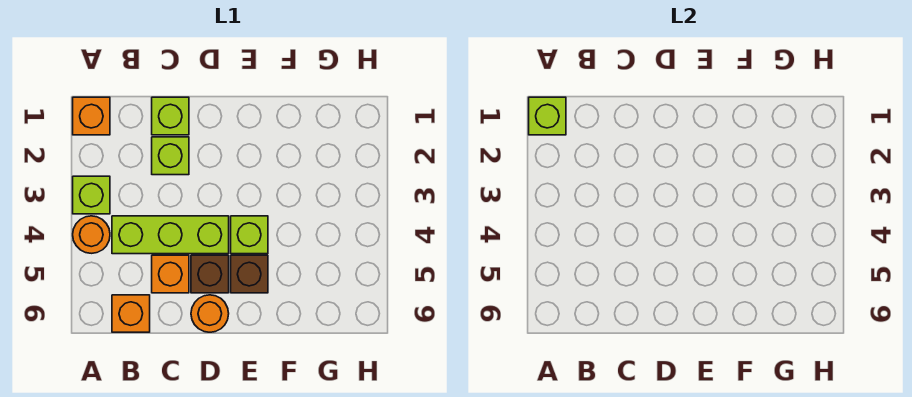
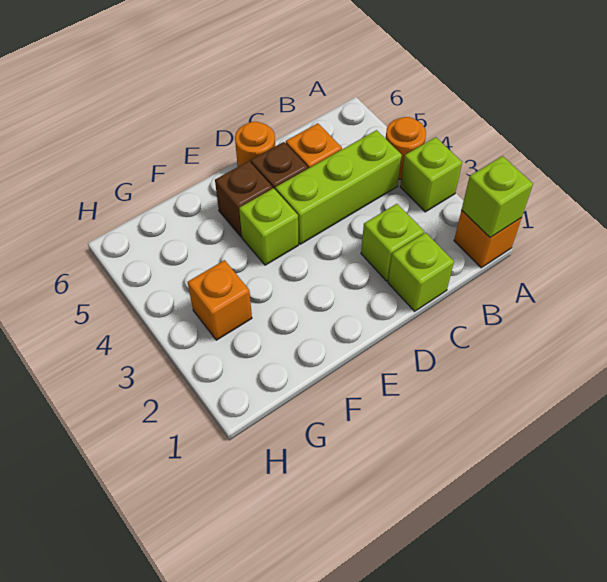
orange brick B6 level 1 -> orange brick G3 level 1

